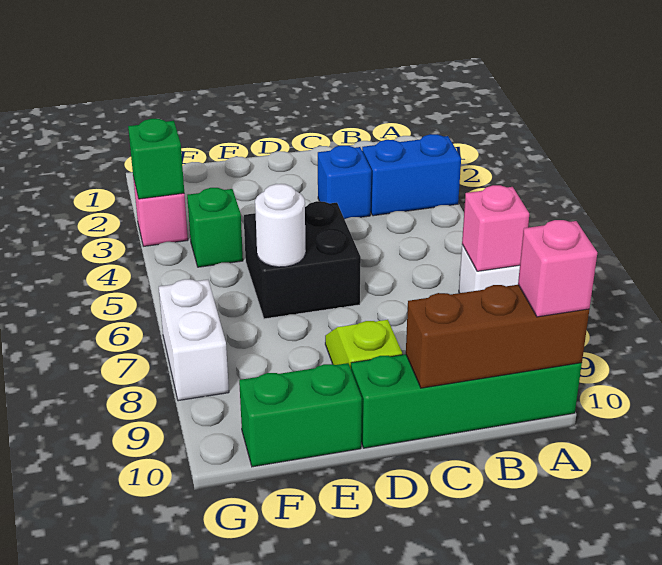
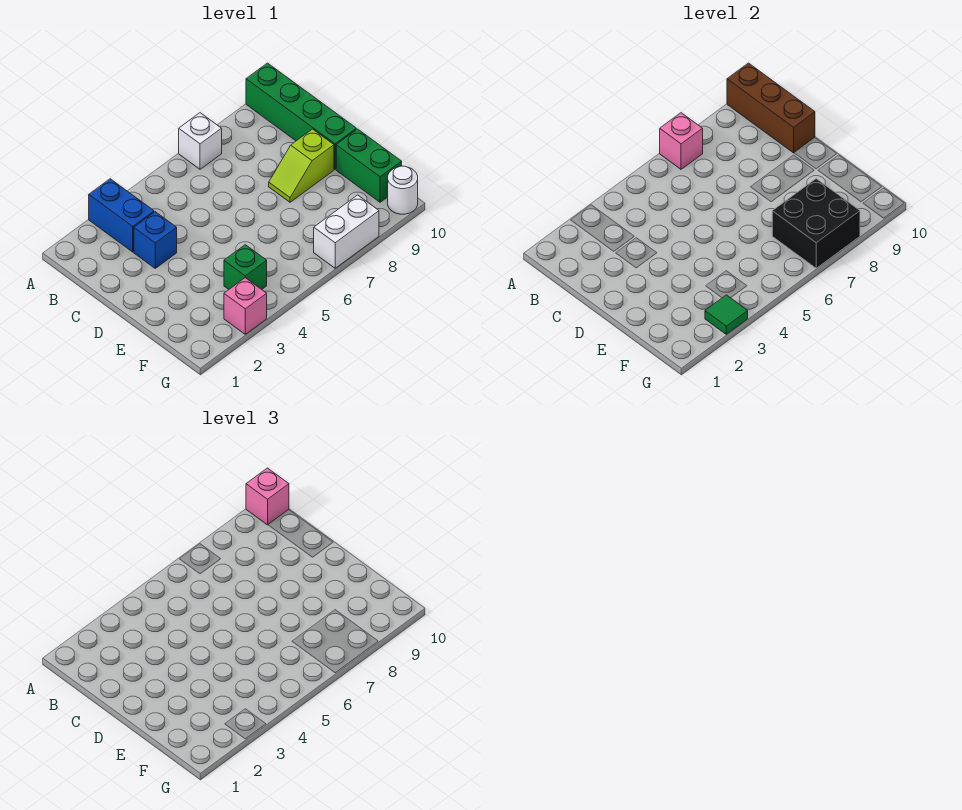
black brick D5:E6 level 1 -> black brick F7:G8 level 2
white round brick E6 level 2 -> white round brick G10 level 1
green brick G3 level 2 -> green tile G3 level 2

